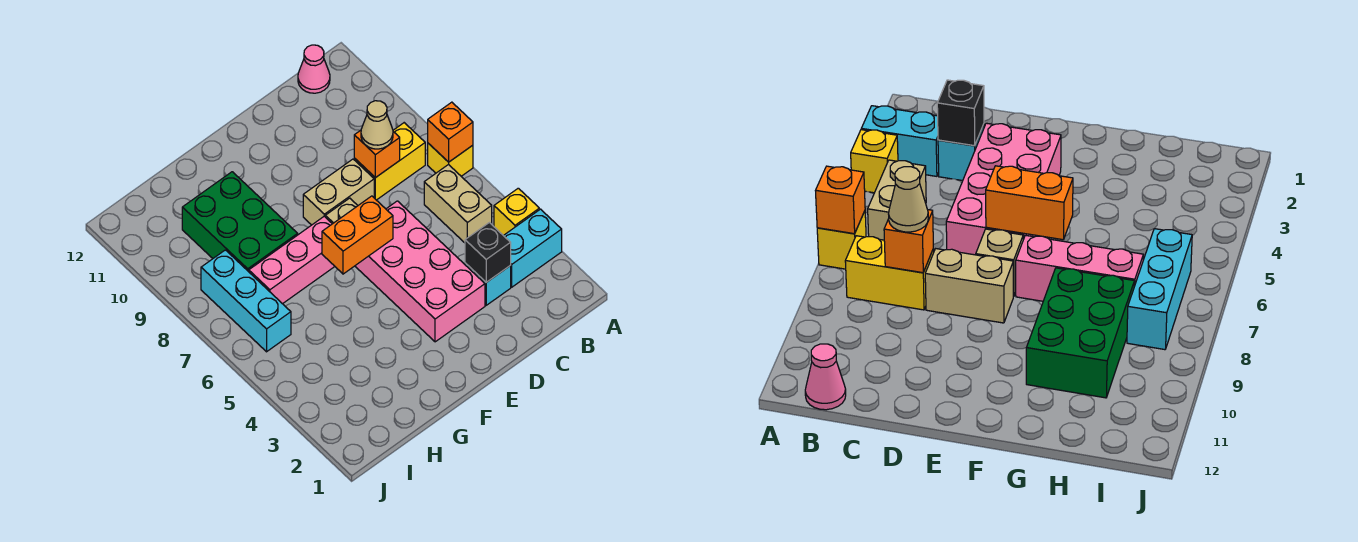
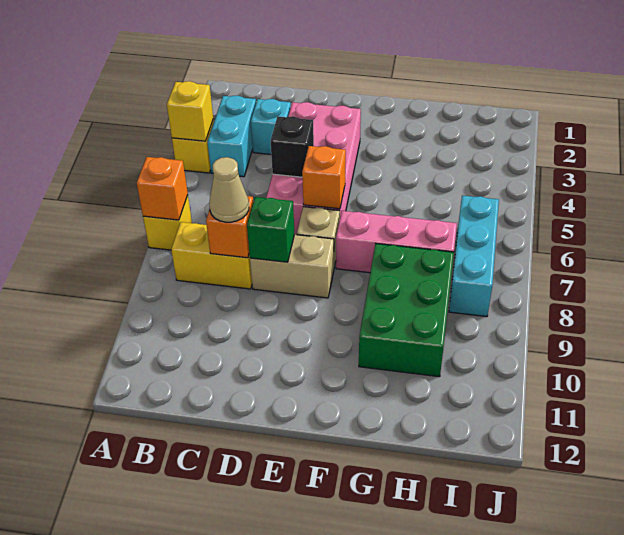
cyan brick A3:B3 level 1 -> cyan brick B3:B4 level 1
none -> yellow brick A4 level 2
tan brick B5:B6 level 1 -> none
pink cone B12 level 1 -> none
black brick C3 level 2 -> black brick D5 level 2
none -> green brick D8 level 2
orange brick E6:F6 level 2 -> orange brick E6 level 2

